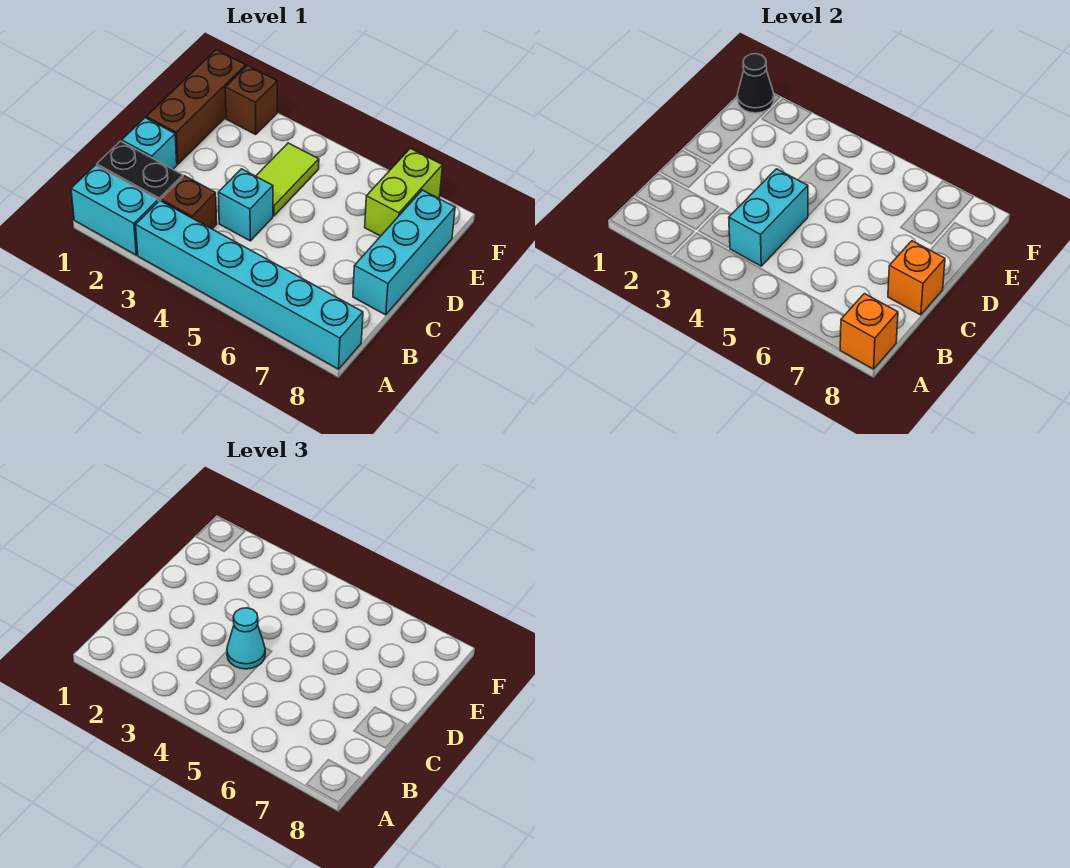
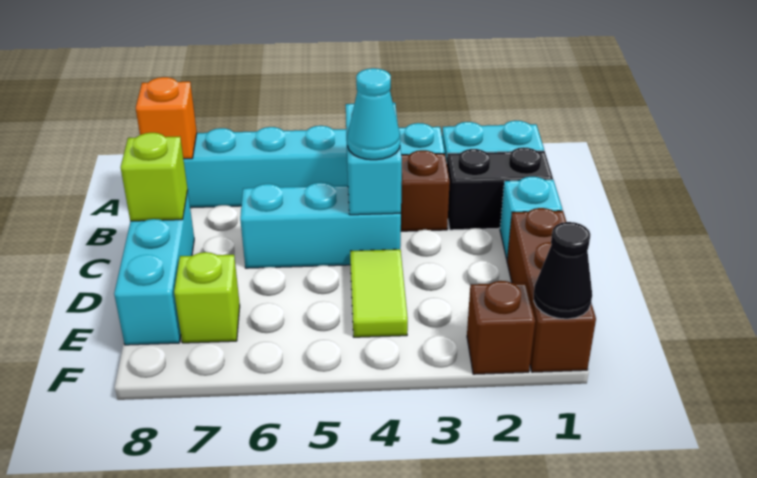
cyan brick C4 level 1 -> cyan brick C4:C6 level 1
orange brick C8 level 2 -> lime brick C8 level 2
lime brick E7:F7 level 1 -> lime brick E7 level 1

